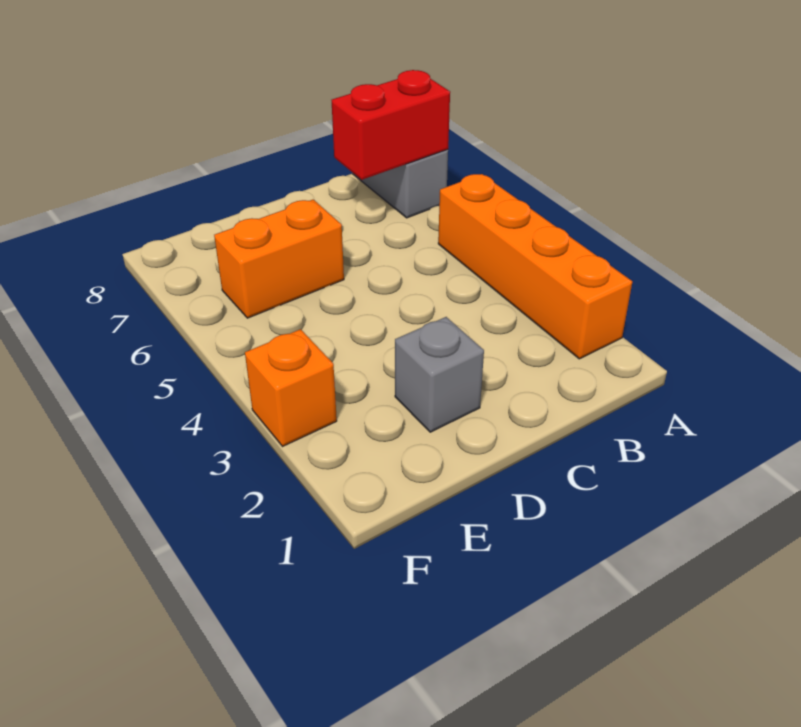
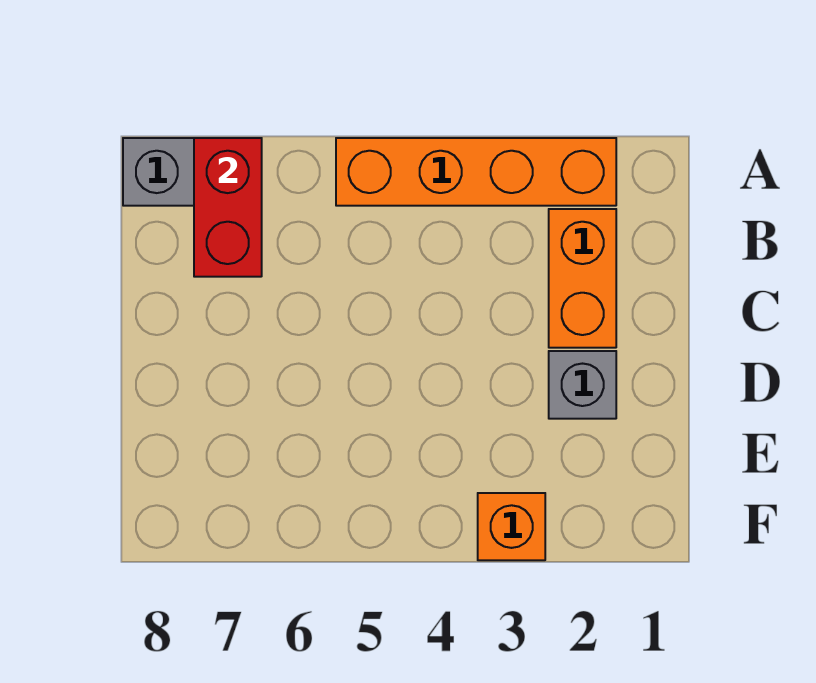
orange brick D6:E6 level 1 -> orange brick B2:C2 level 1

